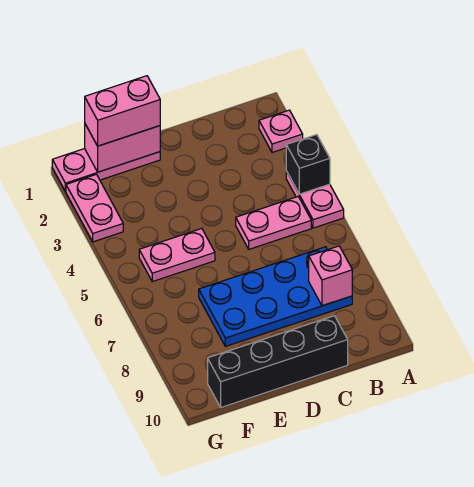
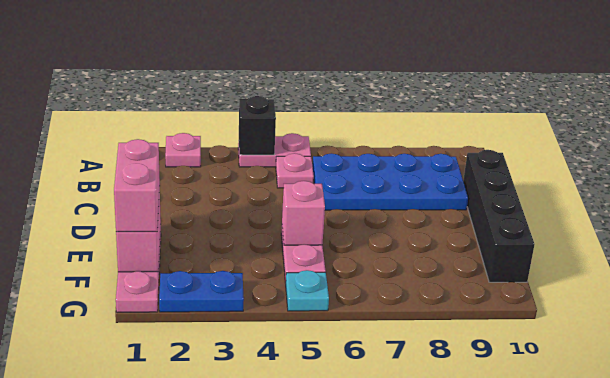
pink plate B5:C5 level 1 -> pink plate B5 level 1
blue plate B7:E8 level 1 -> blue plate B6:C9 level 1
pink brick B8 level 2 -> pink brick E5 level 2
pink plate G2:G3 level 1 -> blue plate G2:G3 level 1
none -> cyan plate G5 level 1

